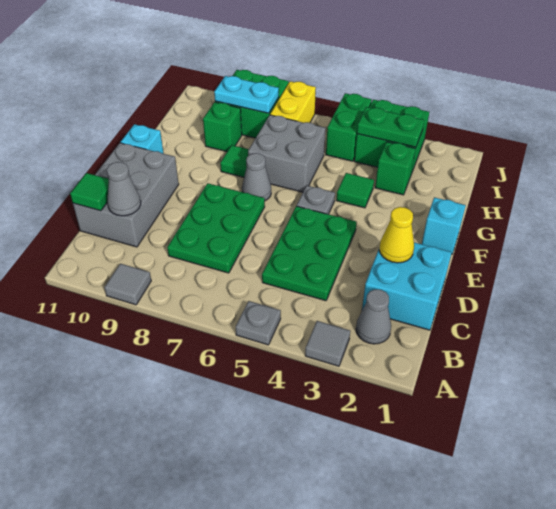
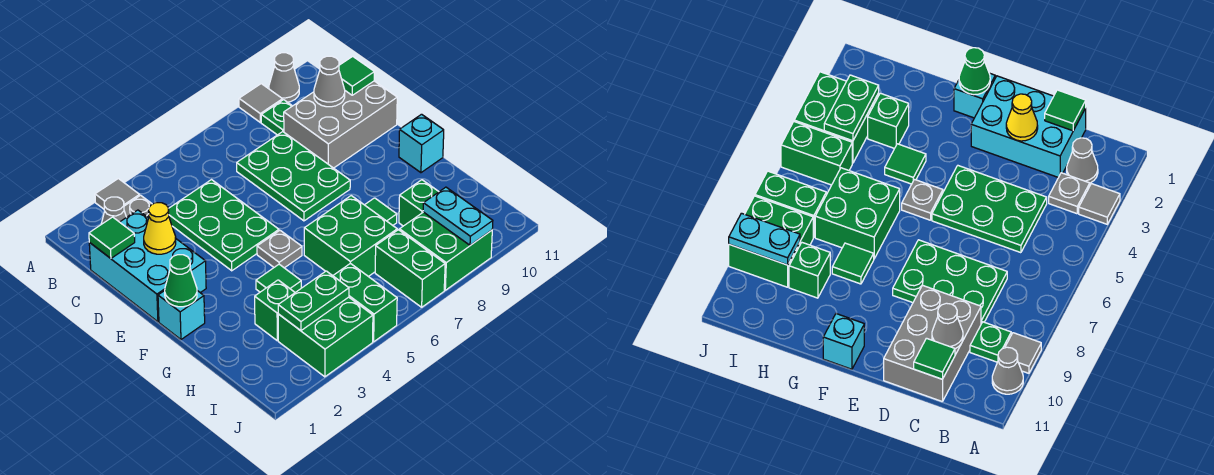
grey plate A5 level 1 -> grey plate B3 level 1
none -> green plate B9 level 1
cyan brick C1:D2 level 1 -> cyan brick C1:E2 level 1
none -> green tile C1 level 2
grey brick C10:E11 level 1 -> grey brick C9:D11 level 1
none -> green cone F1 level 2
grey cone F7 level 1 -> grey cone A10 level 1
grey brick G6:H7 level 1 -> green brick G6:H7 level 1
yellow brick I7:J7 level 1 -> green brick I7:J7 level 1
cyan plate I8:I9 level 2 -> cyan plate I9:J9 level 2

